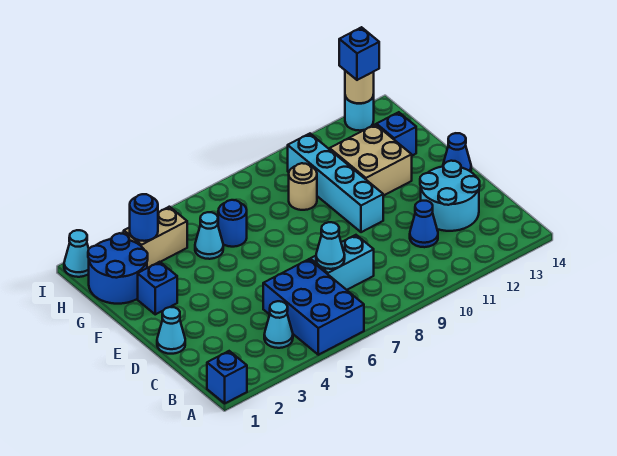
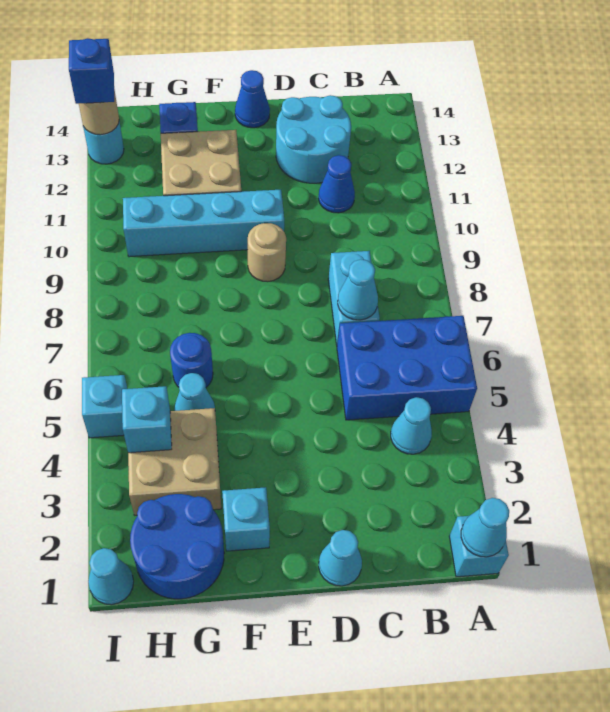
blue brick A1 level 1 -> cyan brick A1 level 1
none -> cyan cone A1 level 2
blue brick F2 level 1 -> cyan brick F2 level 1
tan round brick G9 level 1 -> tan round brick E9 level 1
tan brick H3:H4 level 1 -> tan brick G3:H4 level 1
blue round brick H3 level 2 -> none
none -> cyan brick H4 level 2
none -> cyan brick I5 level 1

